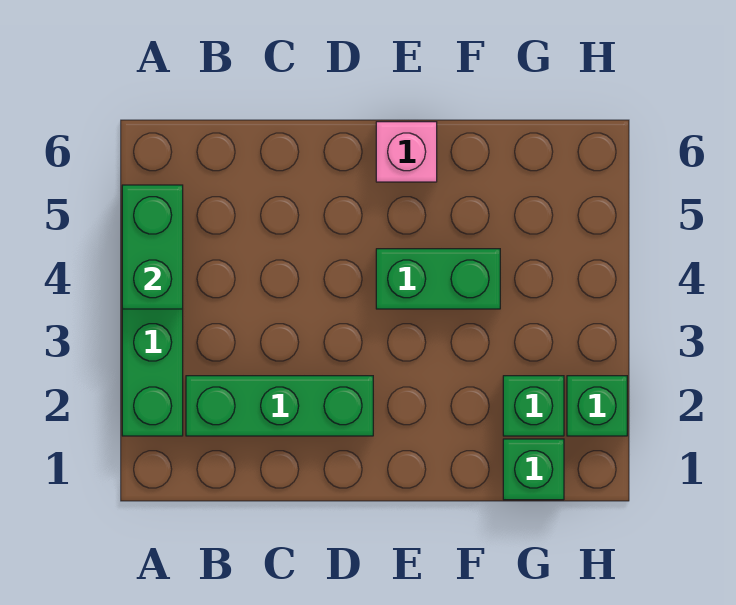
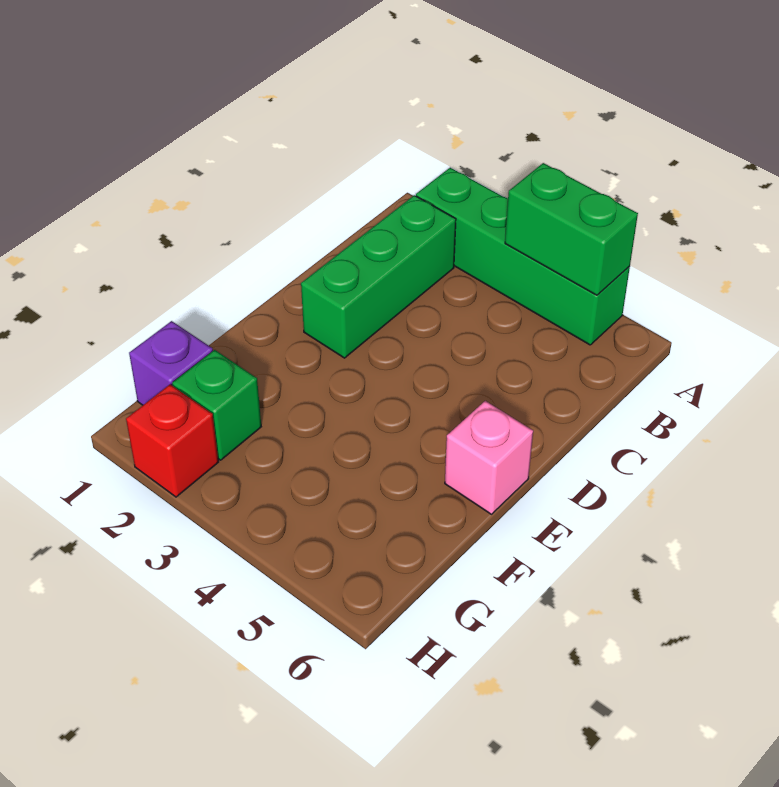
green brick E4:F4 level 1 -> none
green brick G1 level 1 -> purple brick G1 level 1
green brick H2 level 1 -> red brick H2 level 1

